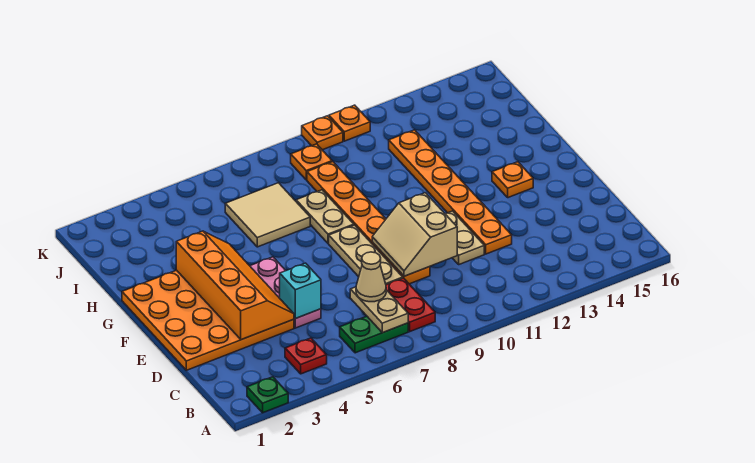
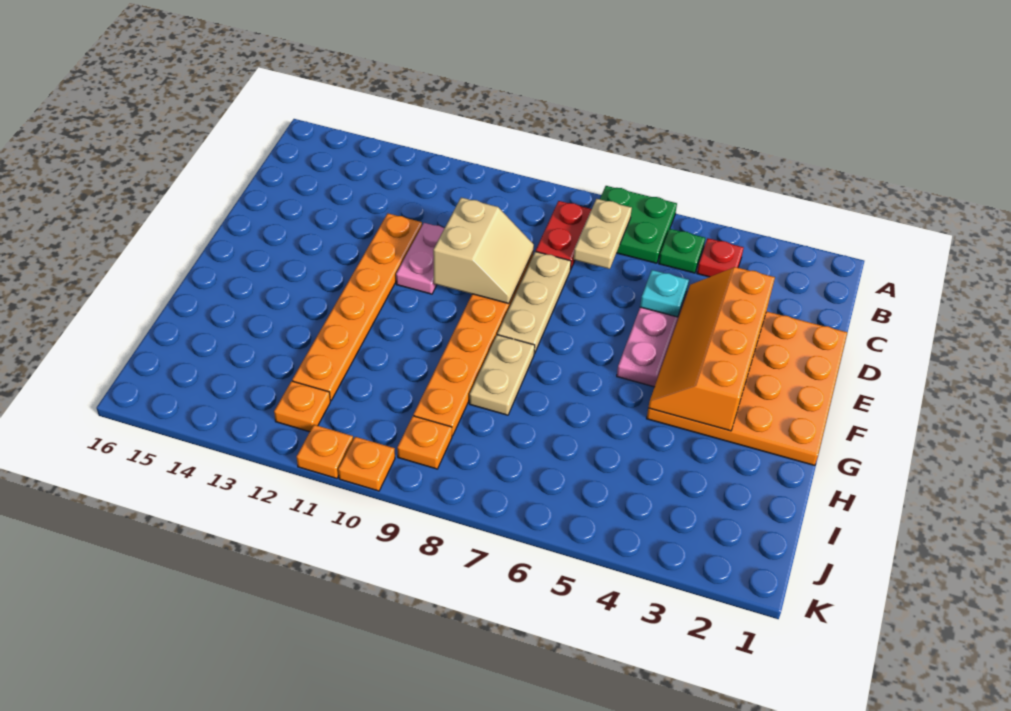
green plate A2 level 1 -> green plate B5 level 1
green plate B6:B7 level 1 -> green plate A6:B7 level 1
tan cone C7 level 3 -> none
cyan brick D5 level 2 -> cyan plate D5 level 2
tan plate D11:E11 level 1 -> pink plate D11:E11 level 1
orange plate F14 level 1 -> orange plate J12 level 1
tan tile H6:I7 level 1 -> none

